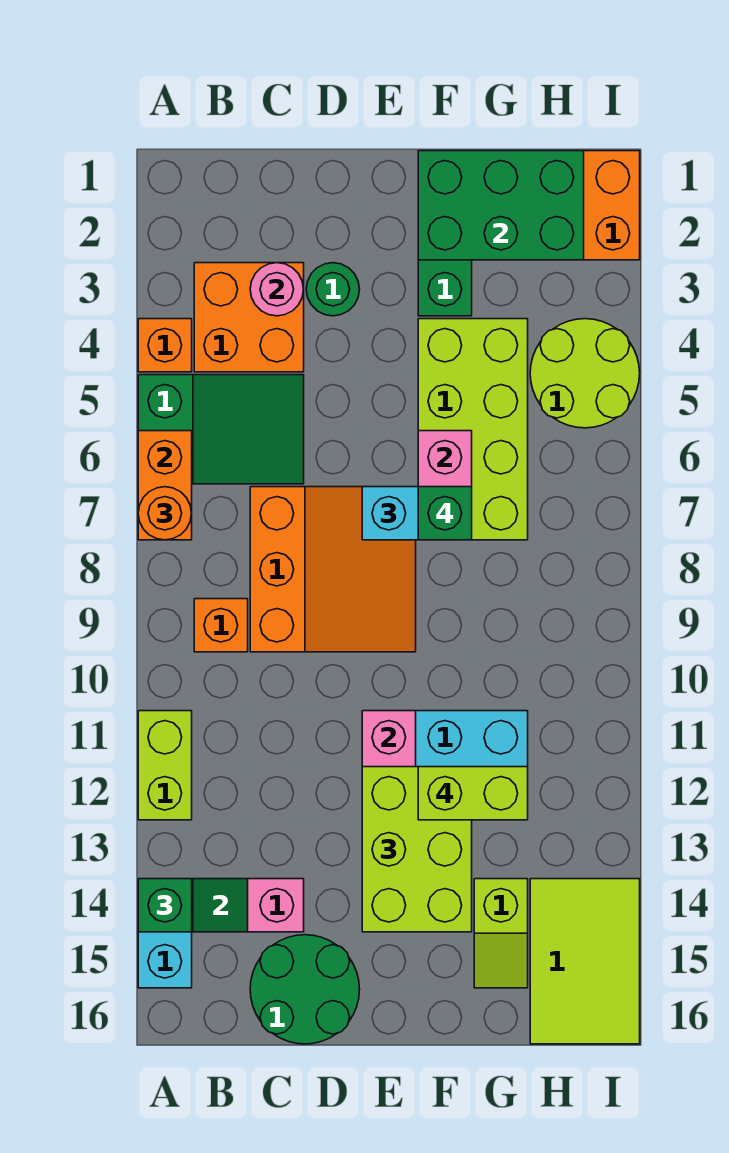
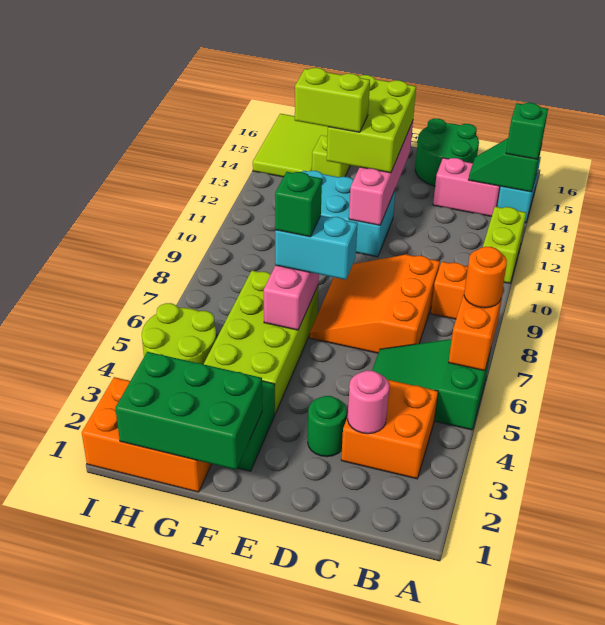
orange brick A4 level 1 -> none

